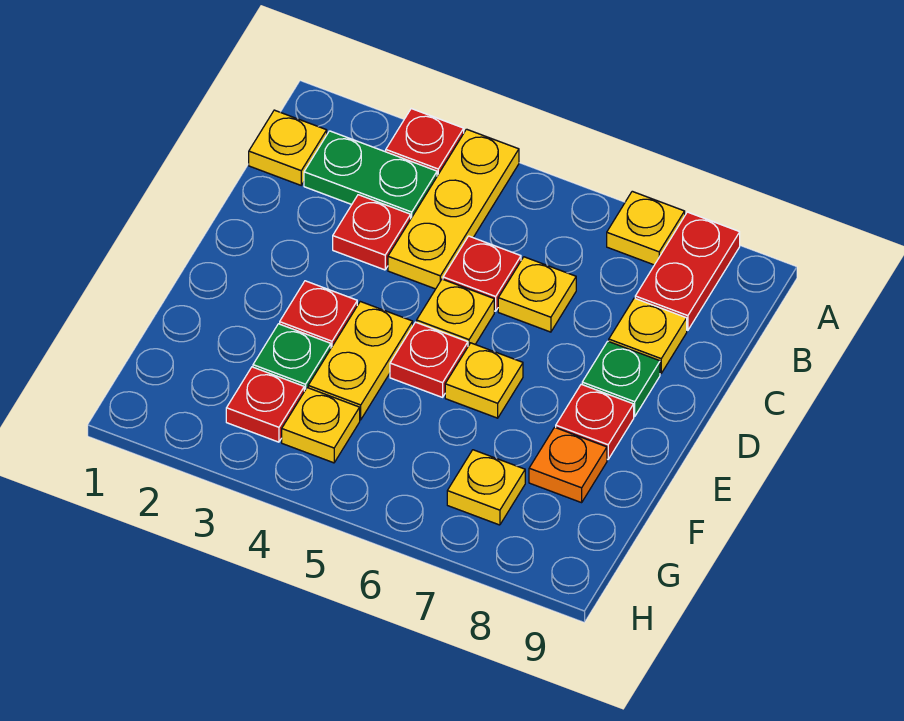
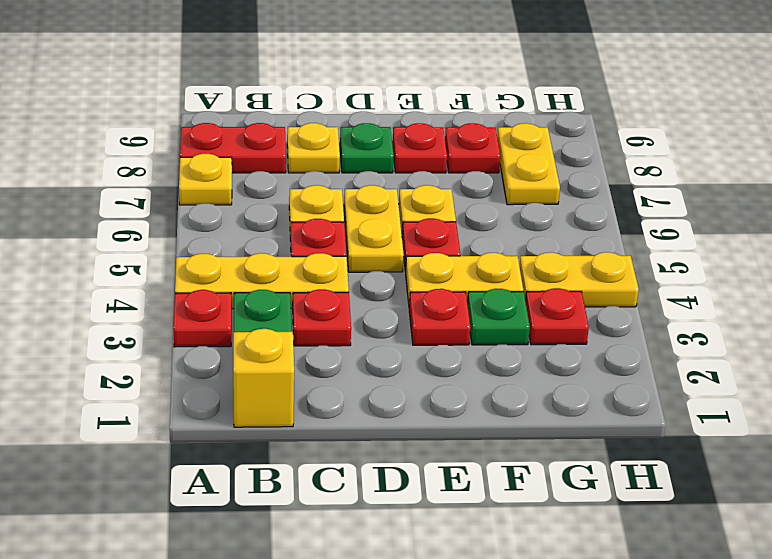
yellow plate B1 level 1 -> yellow brick B1 level 1
yellow plate D5 level 1 -> yellow plate D5:D6 level 1
orange plate F8 level 1 -> red plate F8 level 1
yellow plate G4 level 1 -> yellow plate G4:H4 level 1
yellow plate G7 level 1 -> yellow plate G7:G8 level 1

